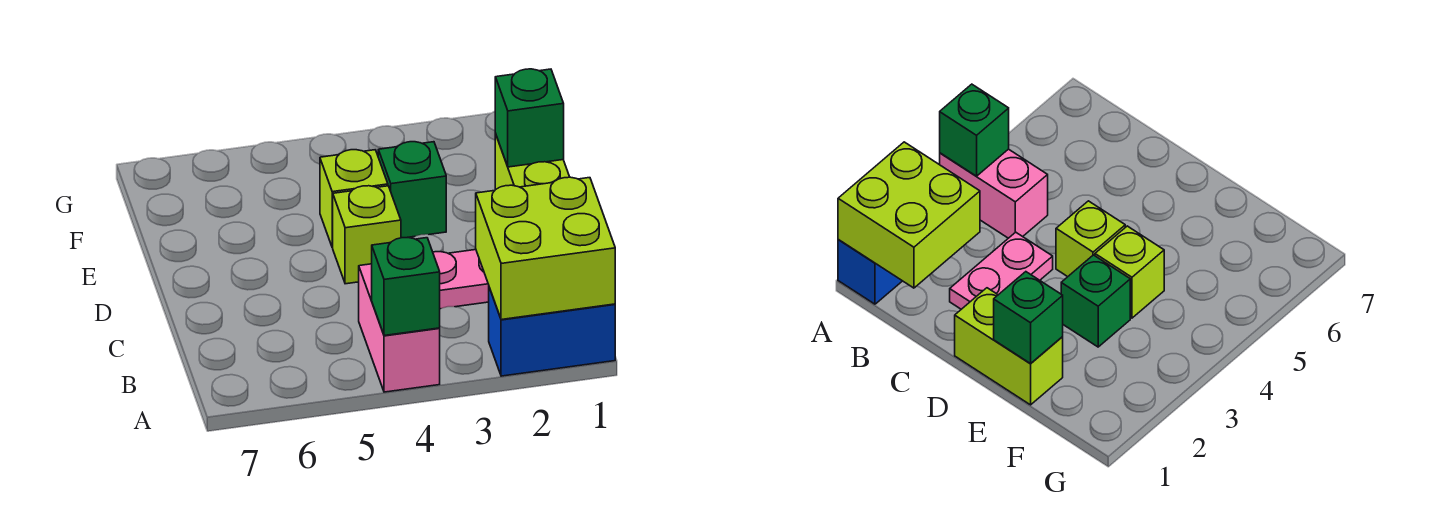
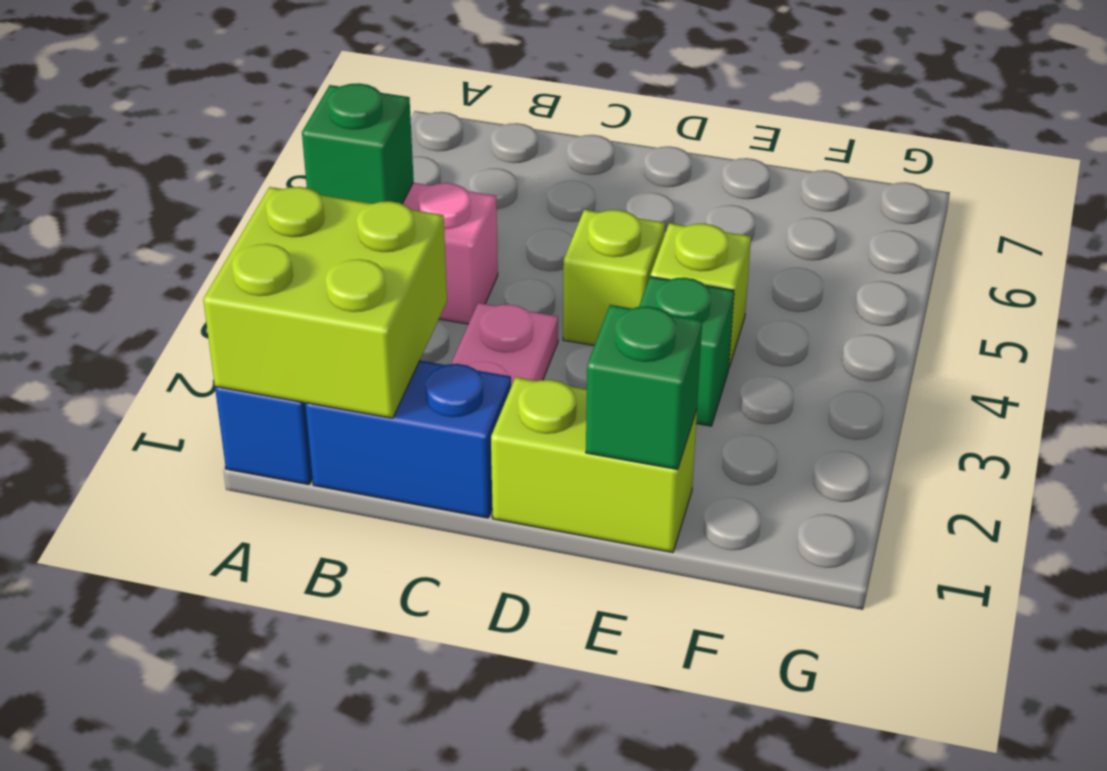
none -> blue brick B1:C1 level 1

